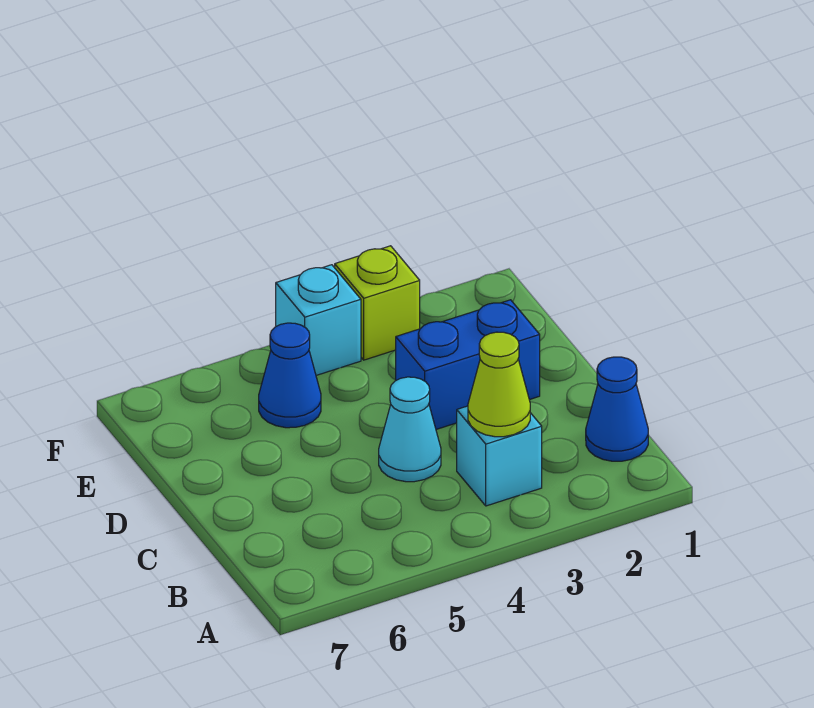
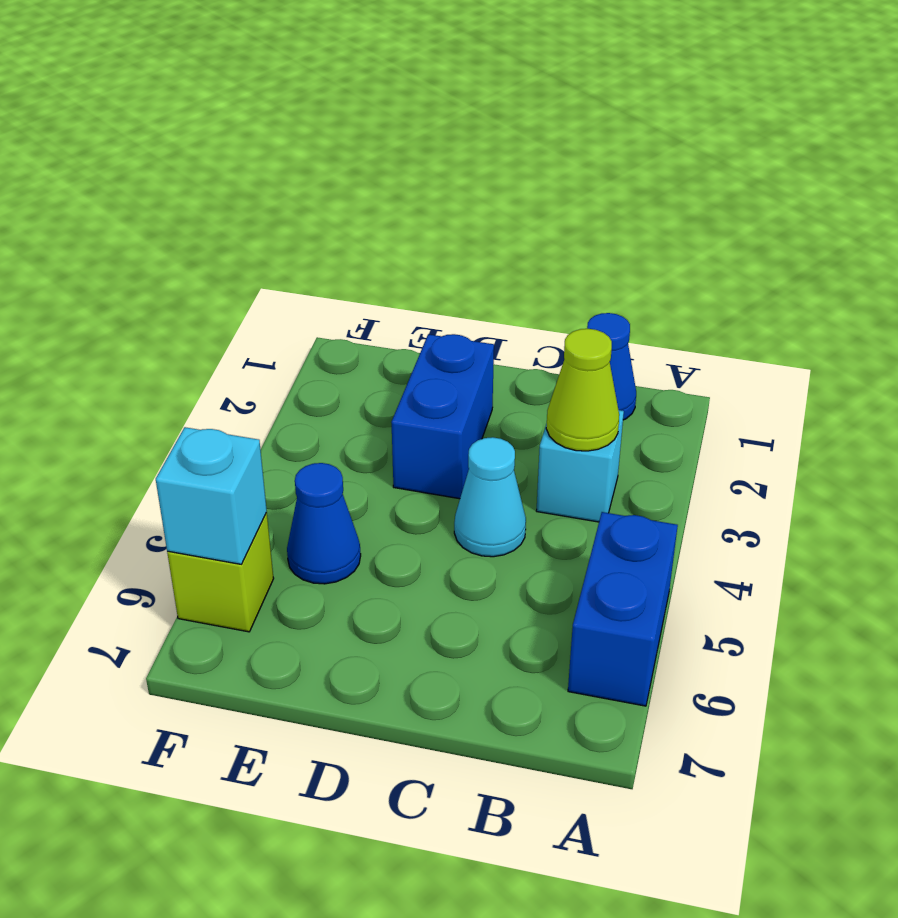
none -> blue brick A5:A6 level 1
lime brick F3 level 1 -> lime brick F6 level 1
cyan brick F4 level 1 -> cyan brick F6 level 2

